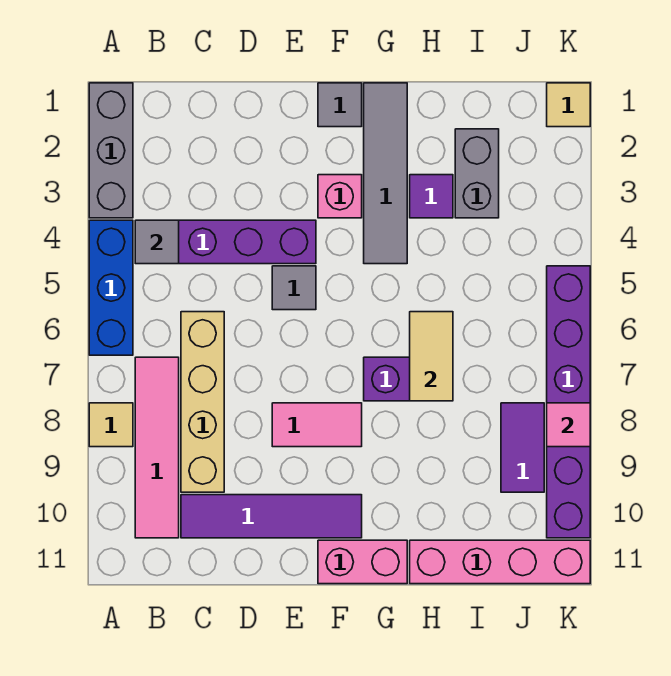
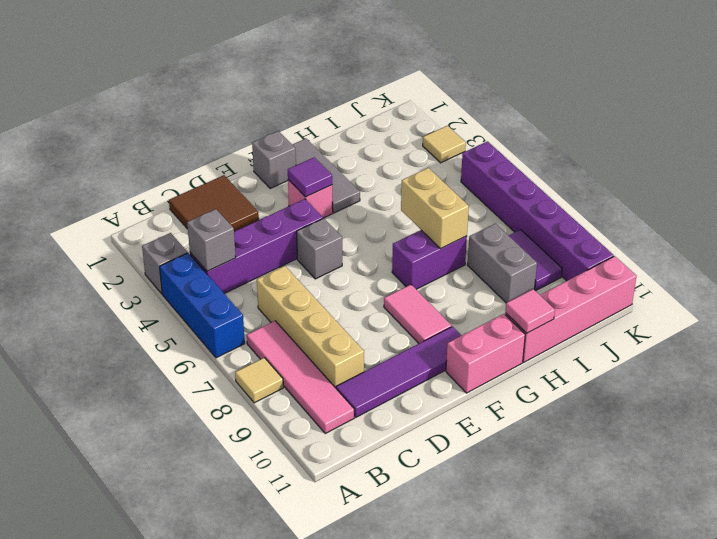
grey brick A1:A3 level 1 -> grey brick A3 level 1
grey tile B4 level 2 -> grey brick B4 level 2
none -> brown tile C1:D2 level 1
grey tile E5 level 1 -> grey brick E5 level 1
pink tile E8:F8 level 1 -> pink tile F8:F9 level 1
grey tile F1 level 1 -> grey brick F1 level 1
grey tile G1:G4 level 1 -> grey tile G1:G3 level 1
purple tile H3 level 1 -> purple tile F3 level 2
tan tile H6:H7 level 2 -> tan brick H6:H7 level 2
grey brick I2:I3 level 1 -> grey brick I8:I9 level 1
tan tile K1 level 1 -> tan tile K3 level 1
pink tile K8 level 2 -> pink tile H11 level 2

